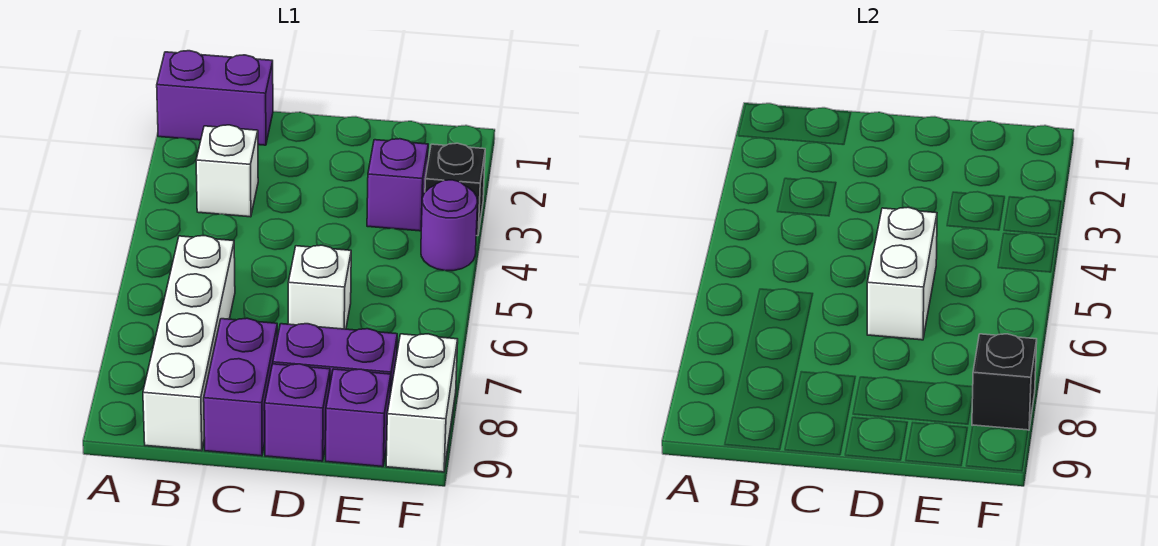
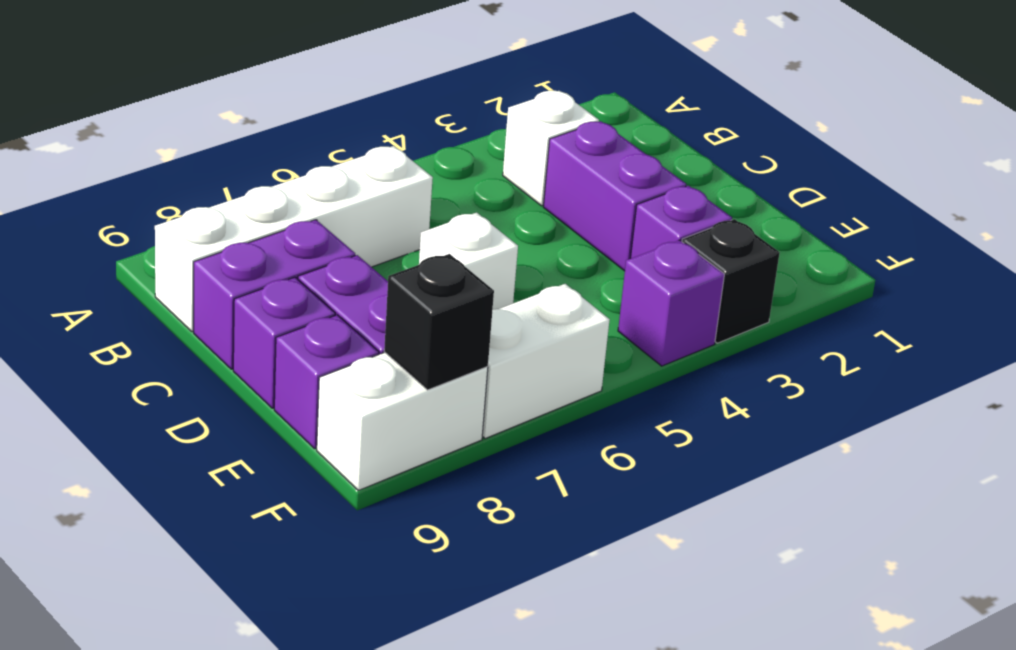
purple brick A1:B1 level 1 -> purple brick C3:D3 level 1
white brick D5:D6 level 2 -> white brick F6:F7 level 1
purple round brick F4 level 1 -> purple brick F4 level 1

